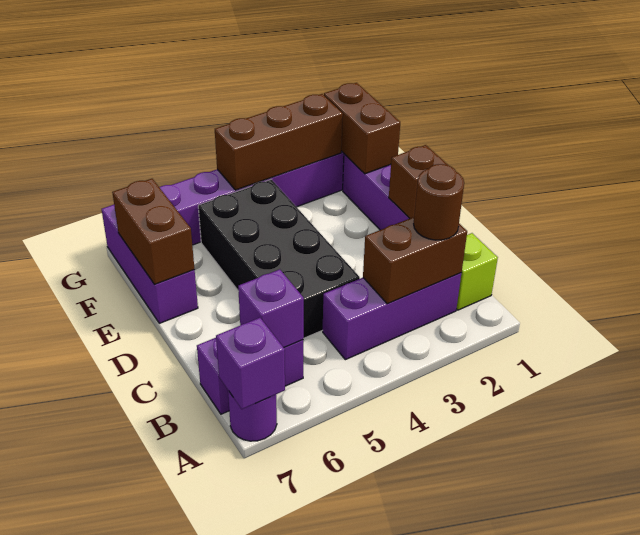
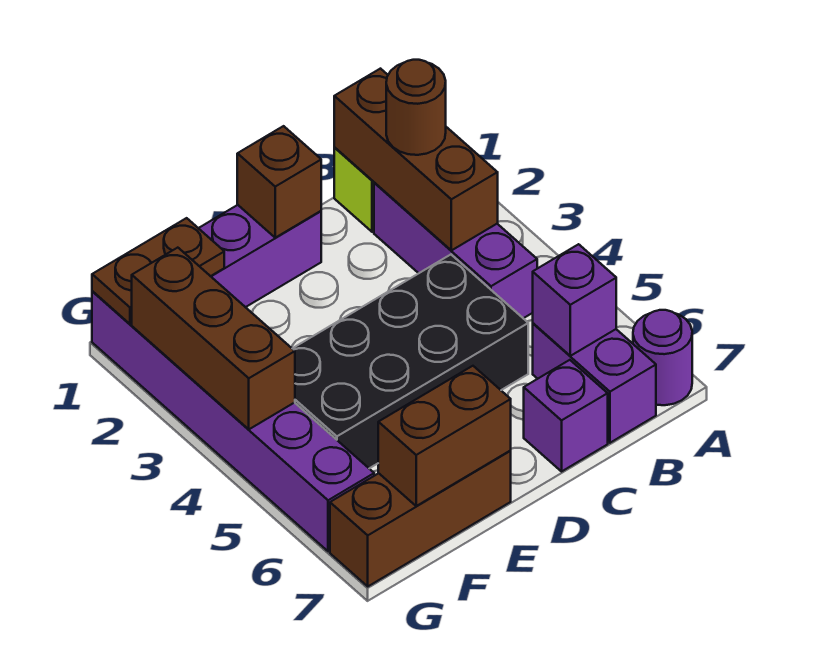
purple brick A7 level 2 -> purple brick C7 level 1
brown brick B2:B3 level 2 -> brown brick B1:B3 level 2
purple brick E7:G7 level 1 -> brown brick E7:G7 level 1
brown brick F1:G1 level 2 -> brown plate F1:G1 level 2

